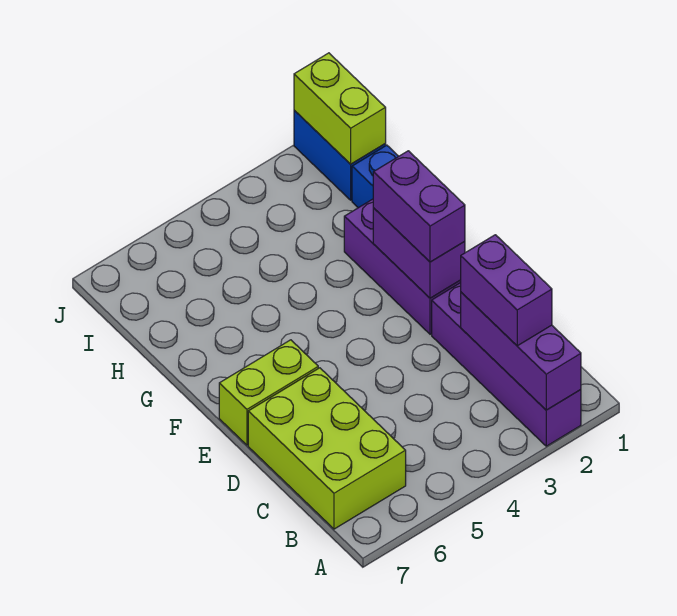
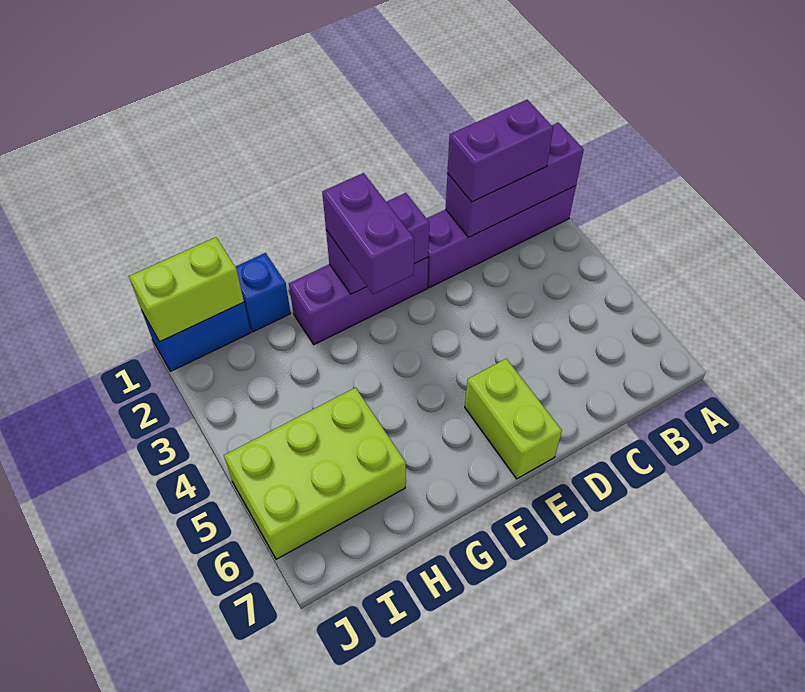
lime brick B6:D7 level 1 -> lime brick H5:J6 level 1
purple brick E2:F2 level 3 -> purple brick F2:F3 level 3

